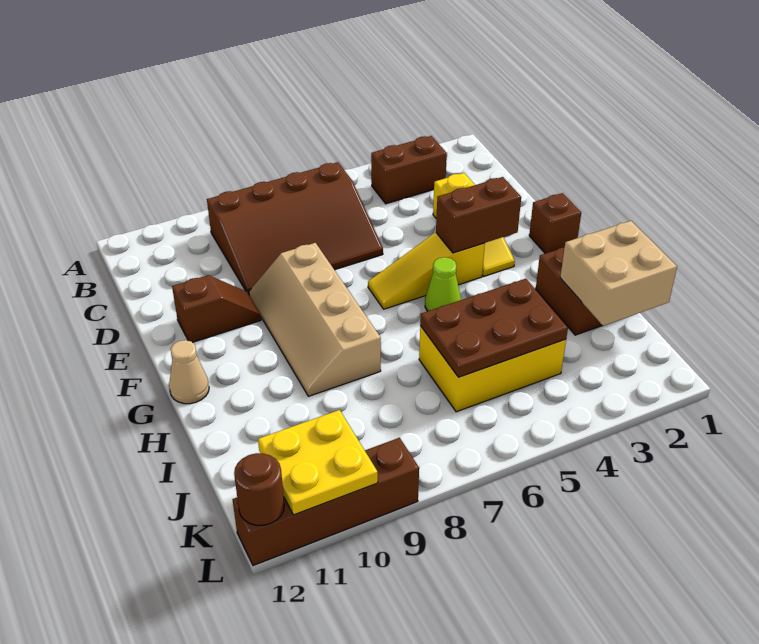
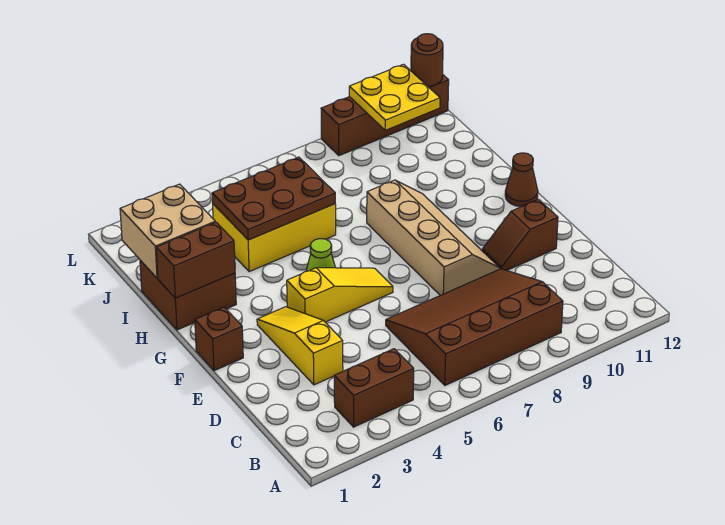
brown brick F3:F4 level 2 -> brown brick H1:H2 level 2
tan cone G12 level 1 -> brown cone G12 level 1

